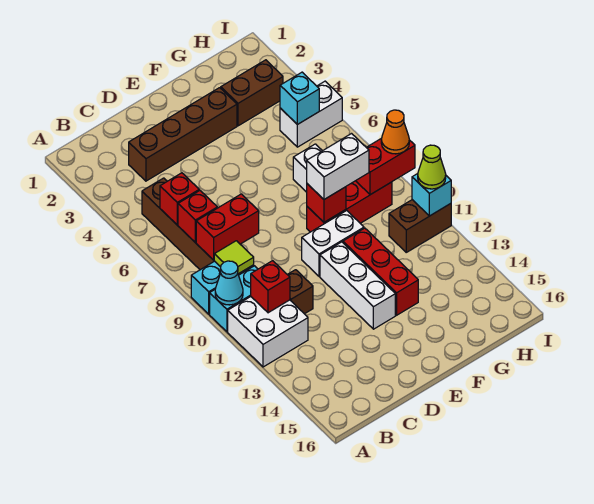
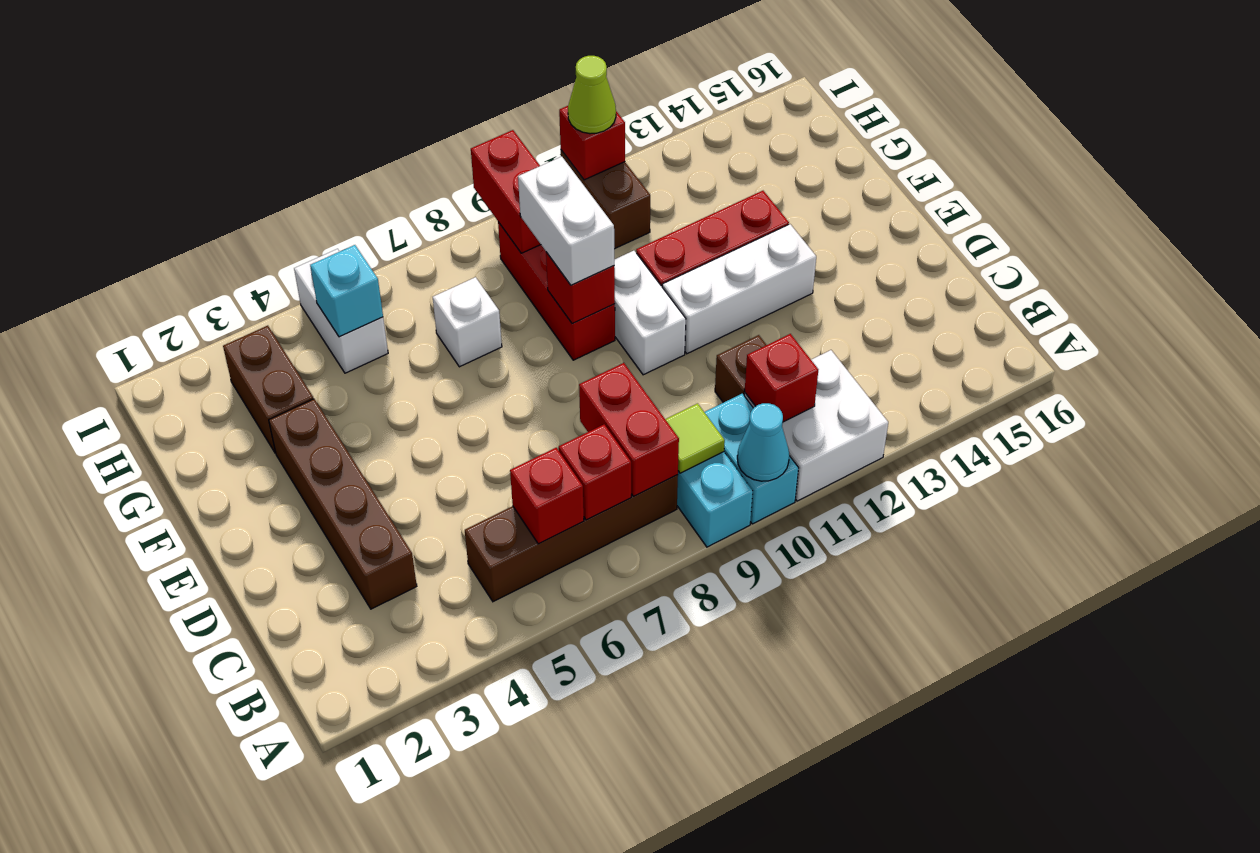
orange cone I9 level 3 -> none
cyan brick I11 level 2 -> red brick I11 level 2

